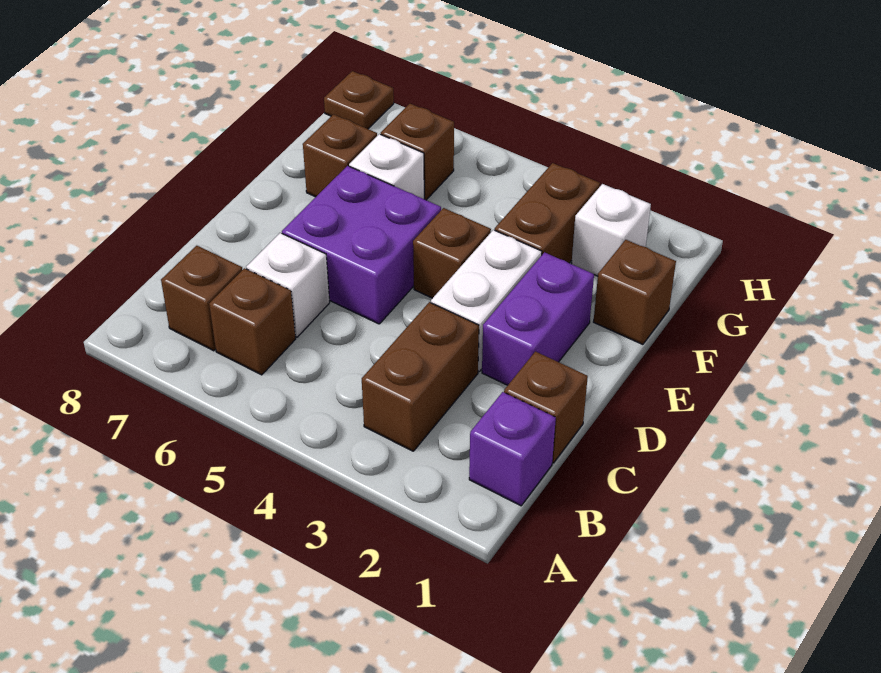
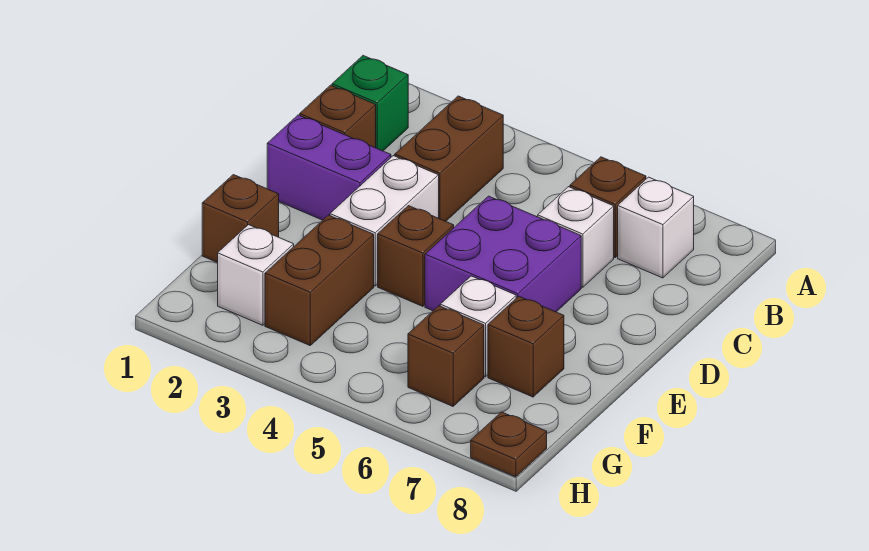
purple brick B1 level 1 -> green brick B1 level 1
brown brick B7 level 1 -> white brick B7 level 1
purple brick D2:E2 level 1 -> purple brick D1:D2 level 1

